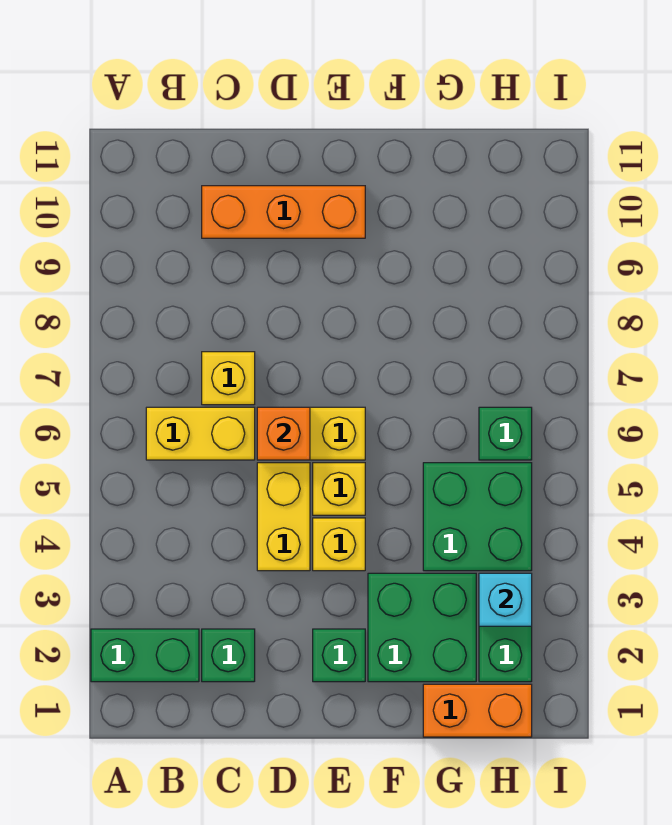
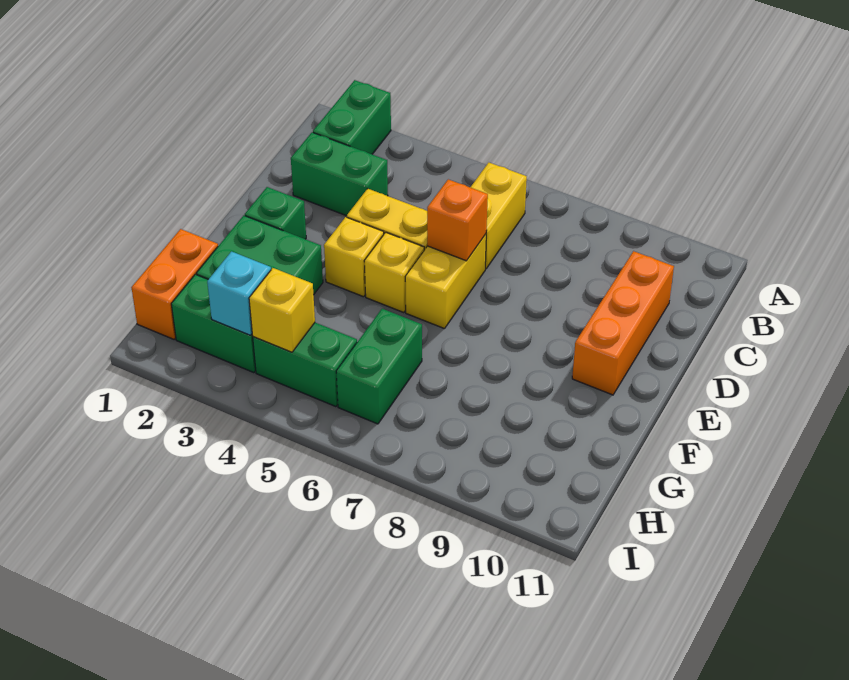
green brick C2 level 1 -> green brick C2:C3 level 1
yellow brick C7 level 1 -> yellow brick H4 level 2
green brick G4:H5 level 1 -> green brick H4:H5 level 1
green brick H6 level 1 -> green brick G6:H6 level 1

